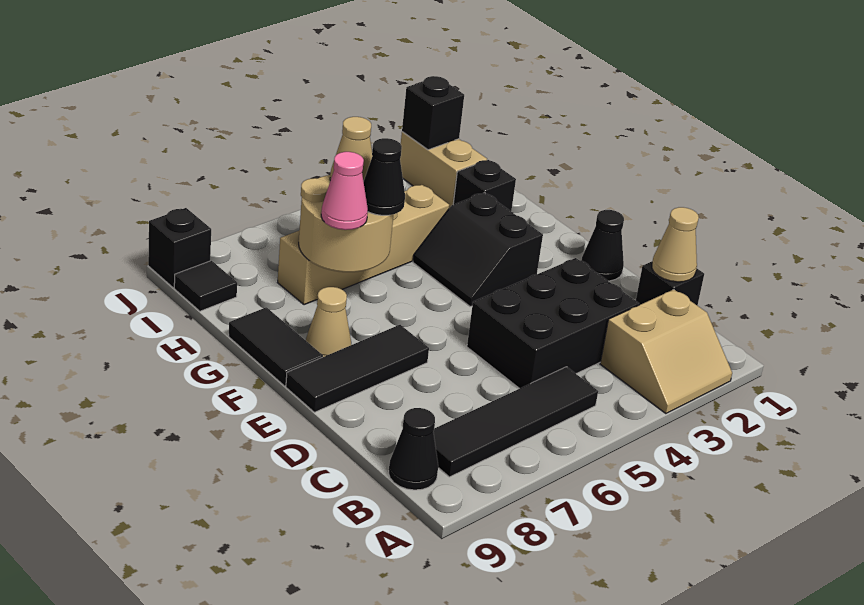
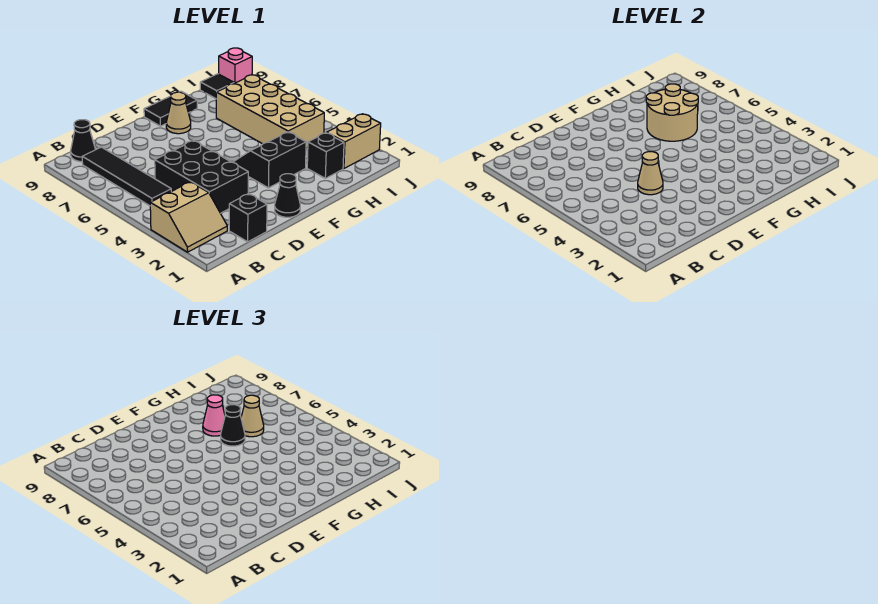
tan slope A2:B3 level 1 top B -> tan slope A2:B3 level 1 top 3
tan cone C1 level 2 -> tan cone D4 level 2
black tile E7:E9 level 1 -> none
tan brick H4:H7 level 1 -> tan brick H4:I7 level 1
black brick J2 level 2 -> none
black brick J9 level 1 -> pink brick J9 level 1

